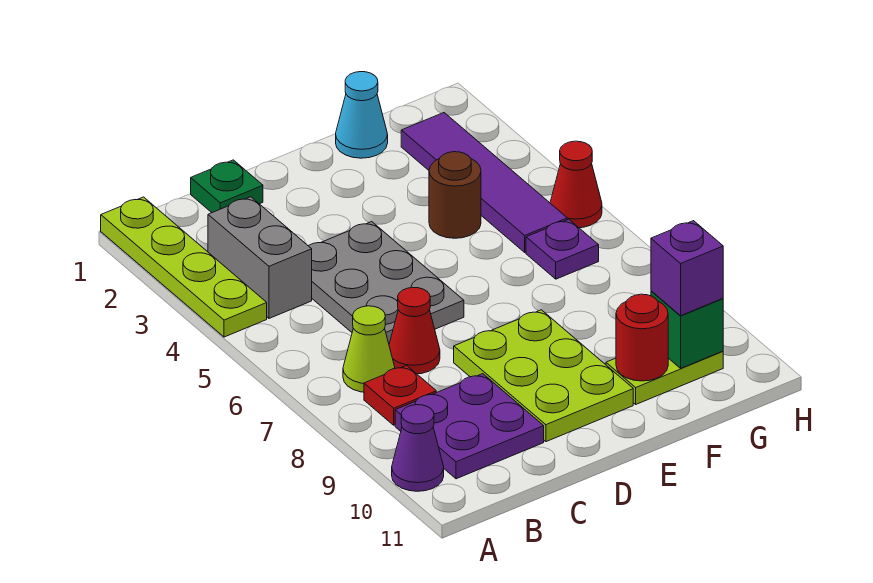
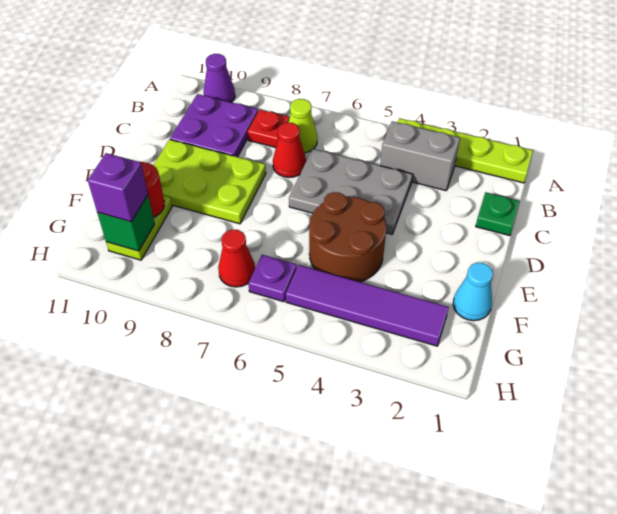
brown round brick F4 level 1 -> brown round brick E4:F5 level 1
red cone H5 level 1 -> red cone G7 level 1

